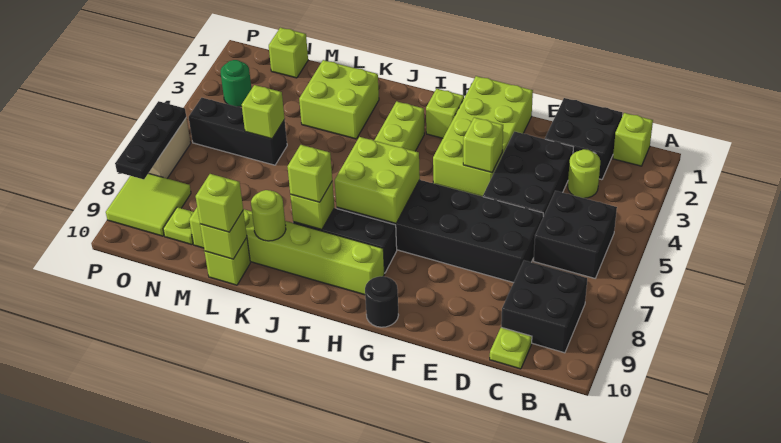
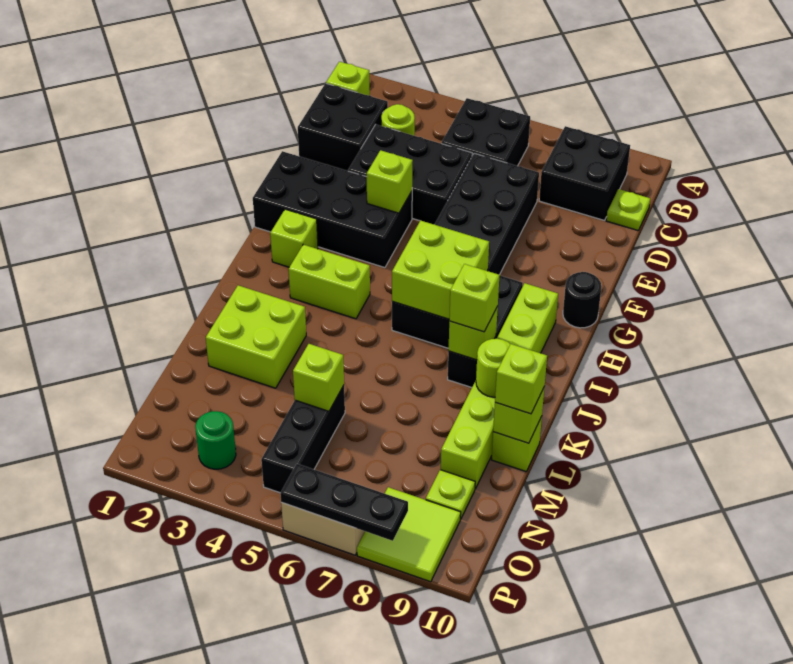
lime brick F1:G4 level 1 -> black brick F1:G4 level 1
lime brick N1 level 1 -> none

